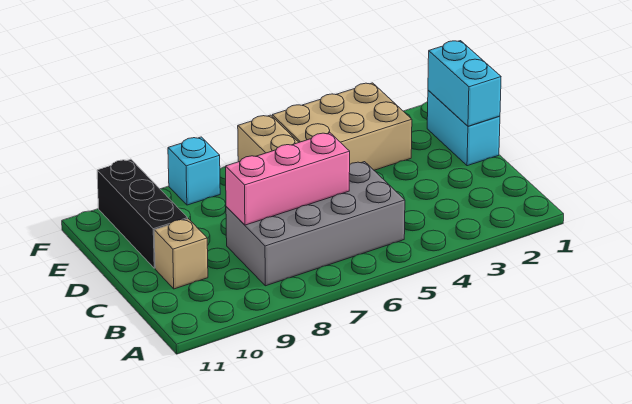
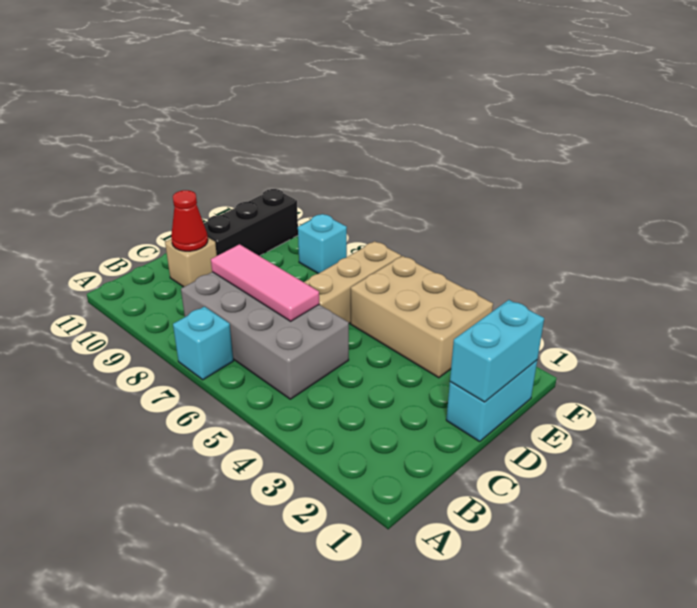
none -> cyan brick A7 level 1
pink brick C6:C8 level 2 -> pink tile C6:C8 level 2
none -> red cone C10 level 2

